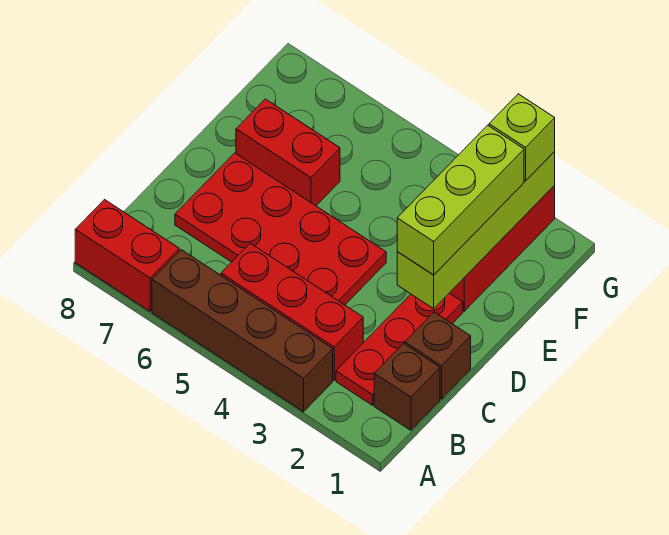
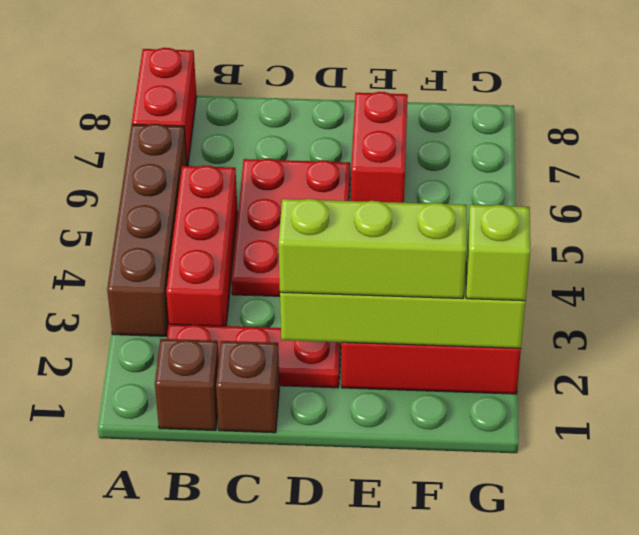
red plate C4:D7 level 1 -> red plate C4:D6 level 1

